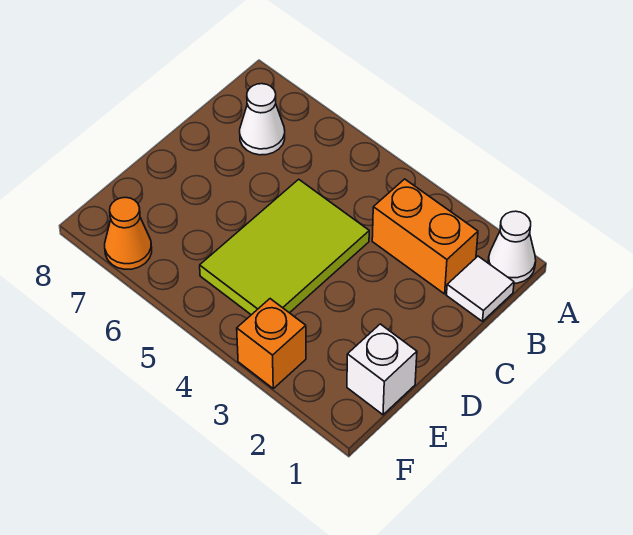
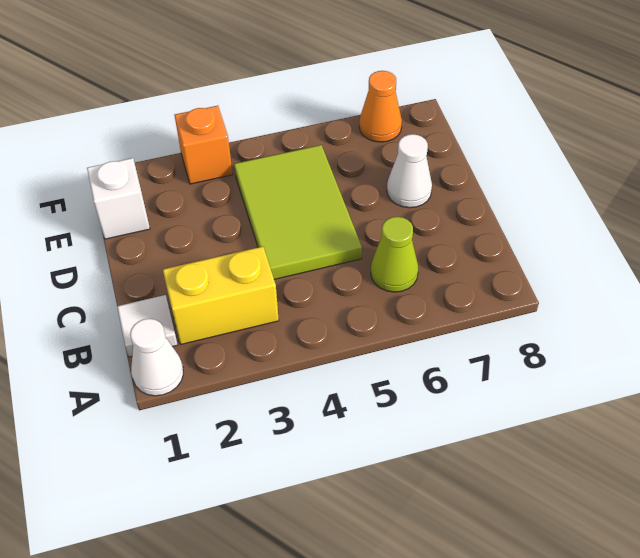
orange brick B2:B3 level 1 -> yellow brick B2:B3 level 1
none -> lime cone B6 level 1
white cone B7 level 1 -> white cone D7 level 1

